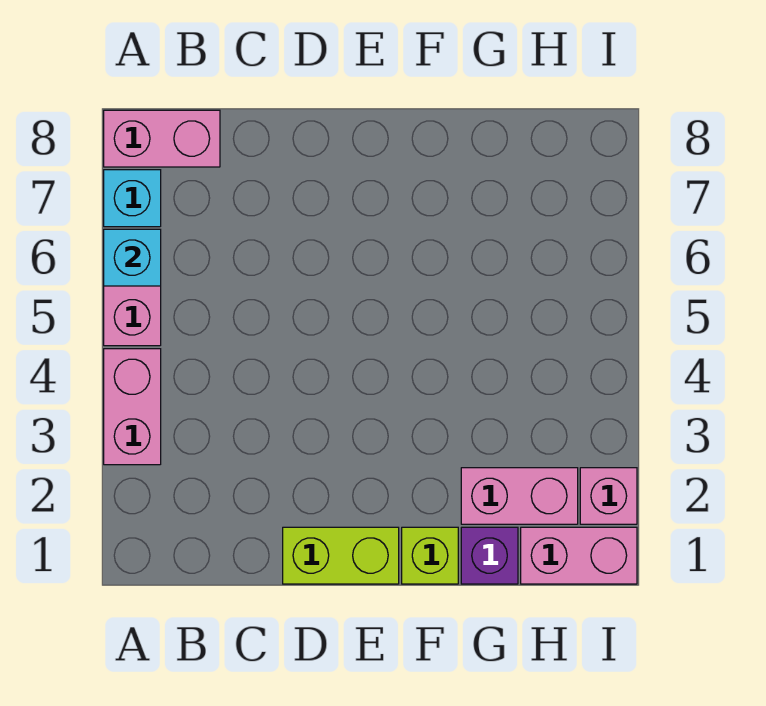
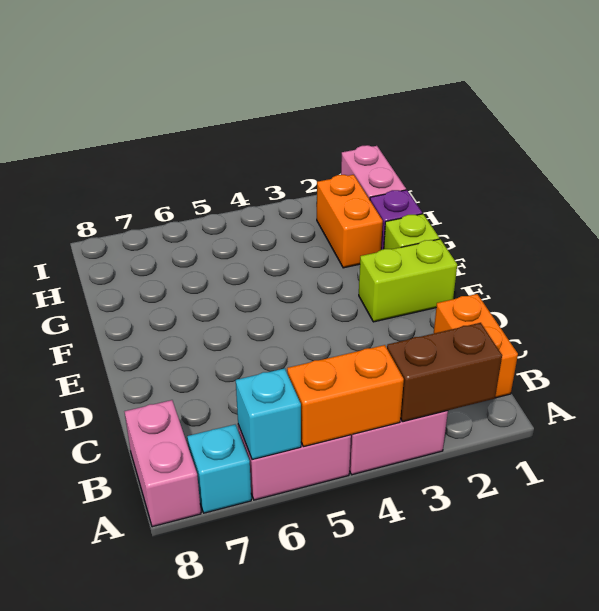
none -> brown brick A2:A3 level 2
none -> orange brick A4:A5 level 2
none -> orange brick B1:C1 level 1
lime brick D1:E1 level 1 -> lime brick E1:E2 level 1
pink brick G2:H2 level 1 -> orange brick G2:H2 level 1
pink brick I2 level 1 -> none

